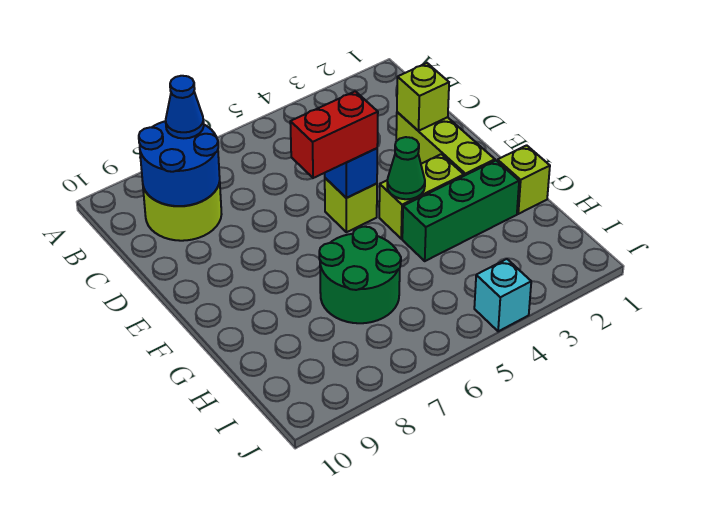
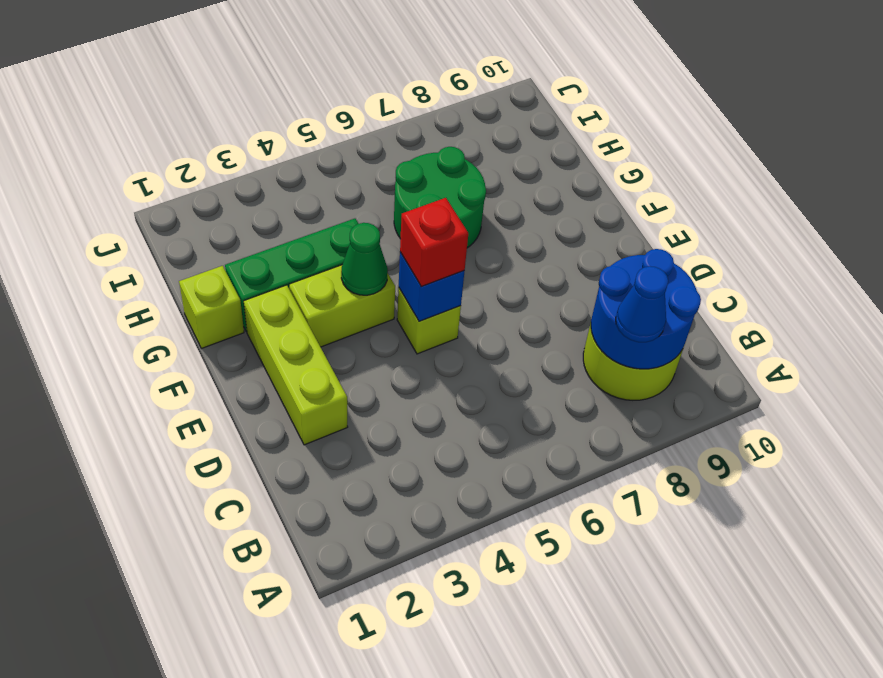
lime brick D2 level 2 -> none
red brick E5:E6 level 3 -> red brick E5 level 3
cyan brick J4 level 1 -> none

